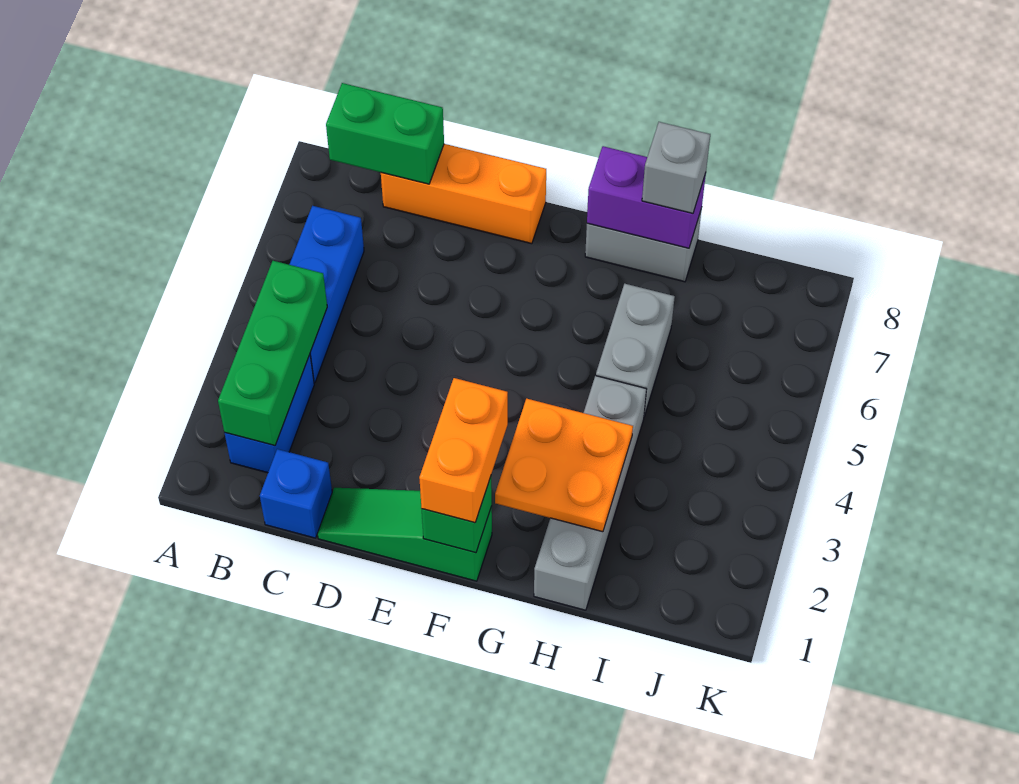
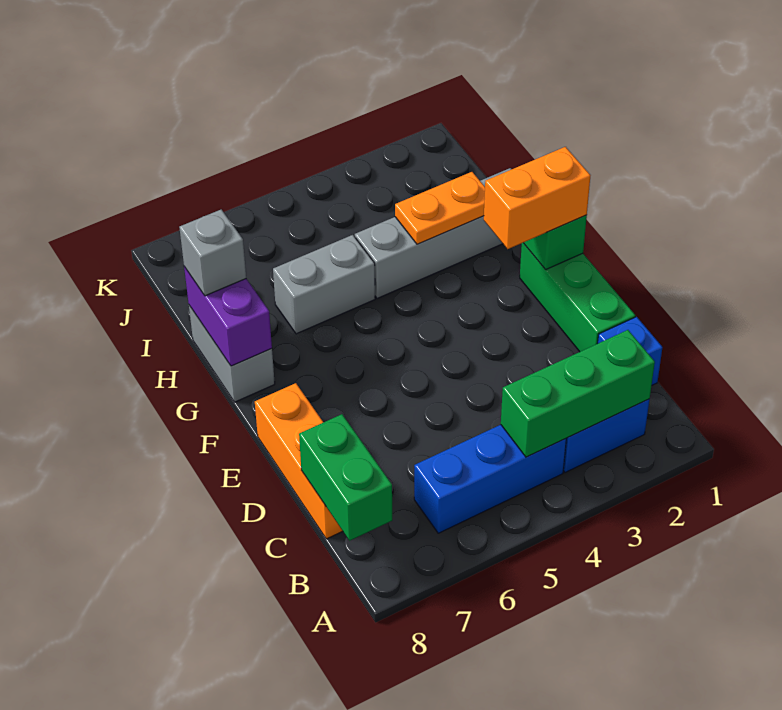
green slope D1:F1 level 1 top F -> green brick D1:F1 level 1
orange plate G2:H3 level 2 -> orange plate H2:H3 level 2

